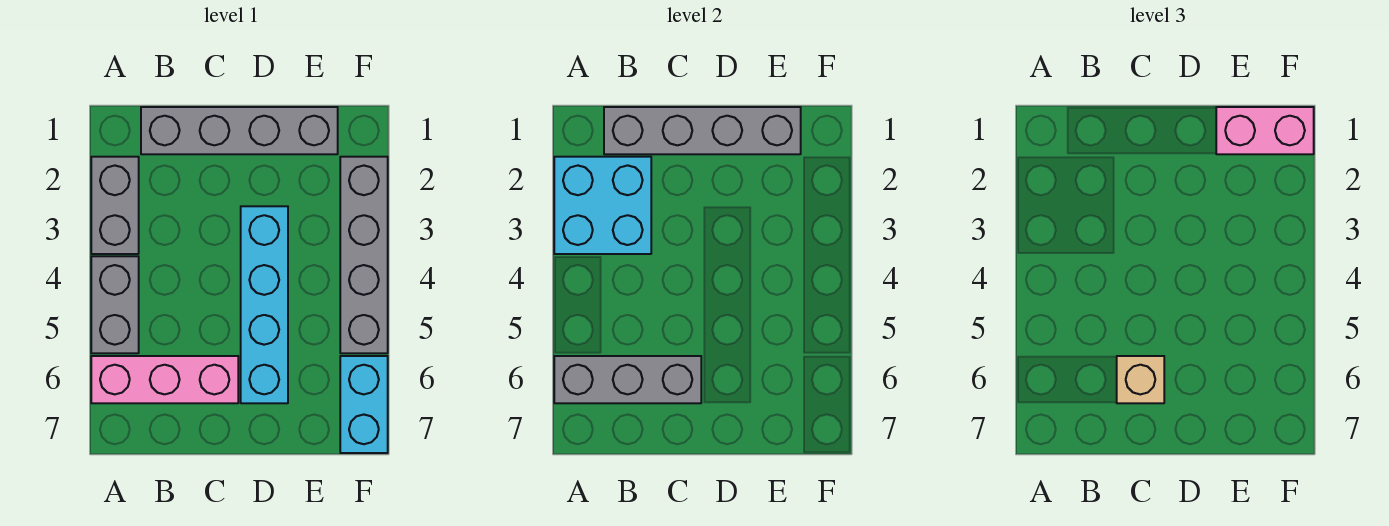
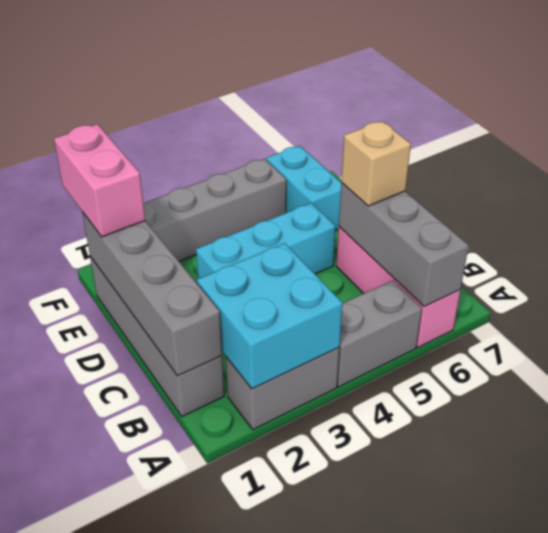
cyan brick D3:D6 level 1 -> cyan brick D3:D5 level 1
cyan brick F6:F7 level 1 -> cyan brick E6:F6 level 1

